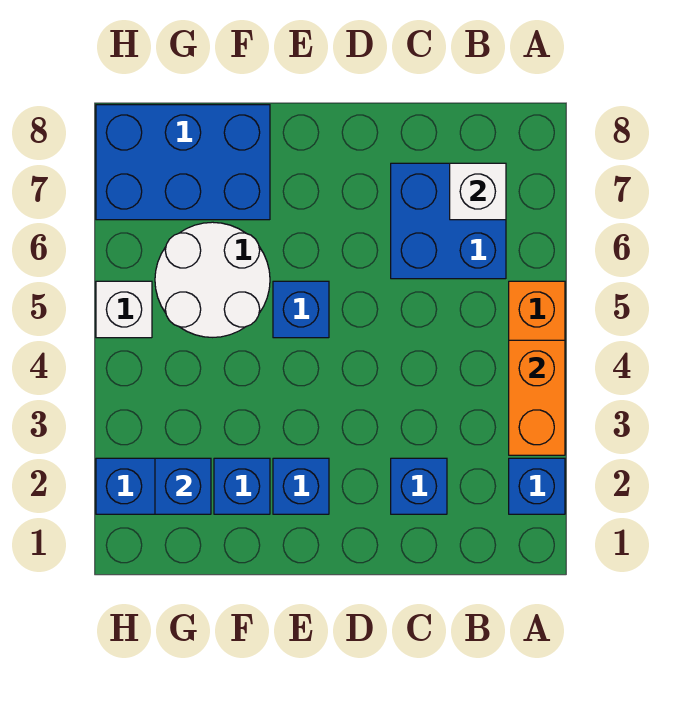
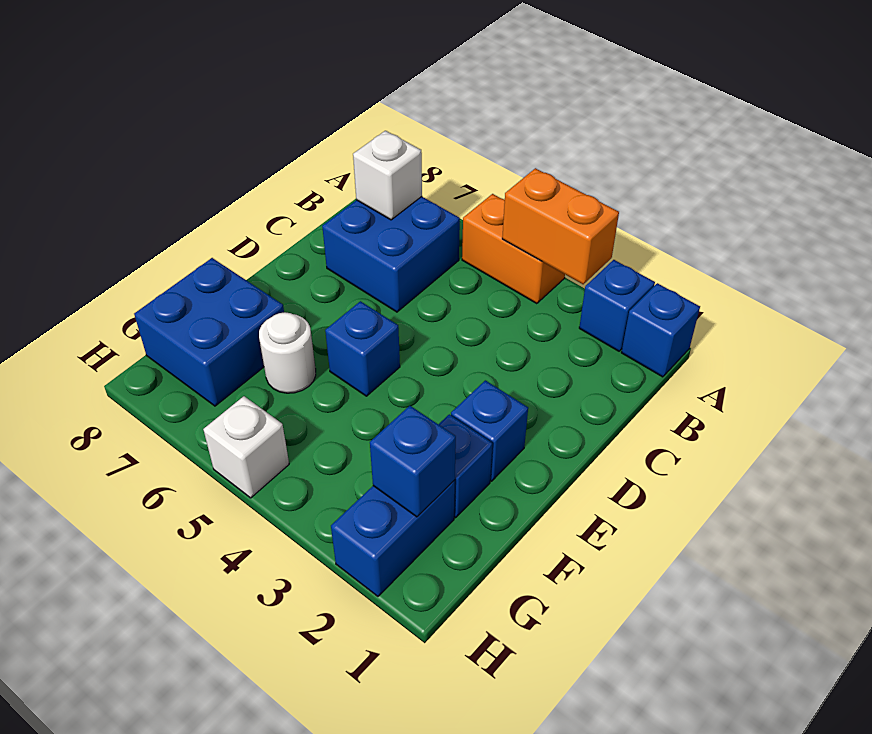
blue brick C2 level 1 -> blue brick A1 level 1
white round brick F5:G6 level 1 -> white round brick F6 level 1
blue brick F7:H8 level 1 -> blue brick F7:G8 level 1

